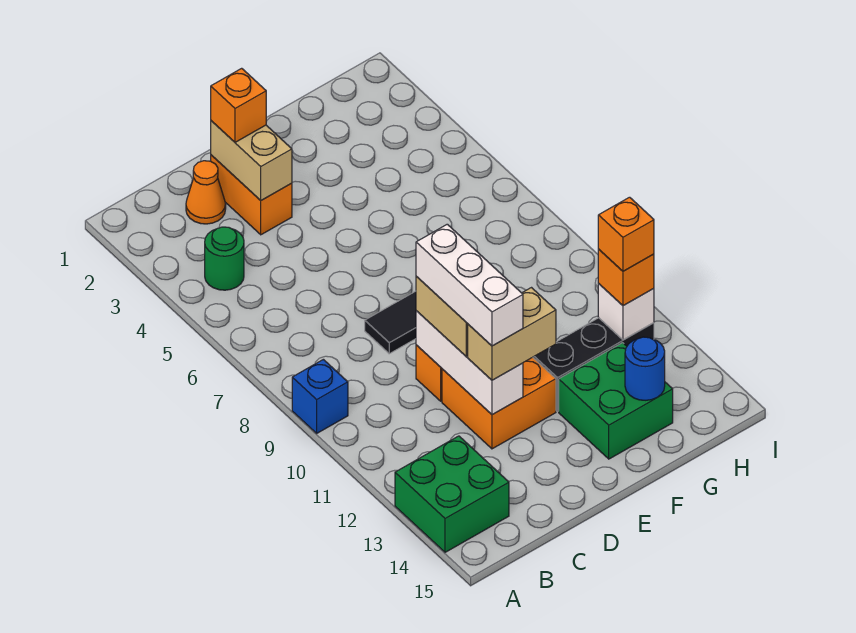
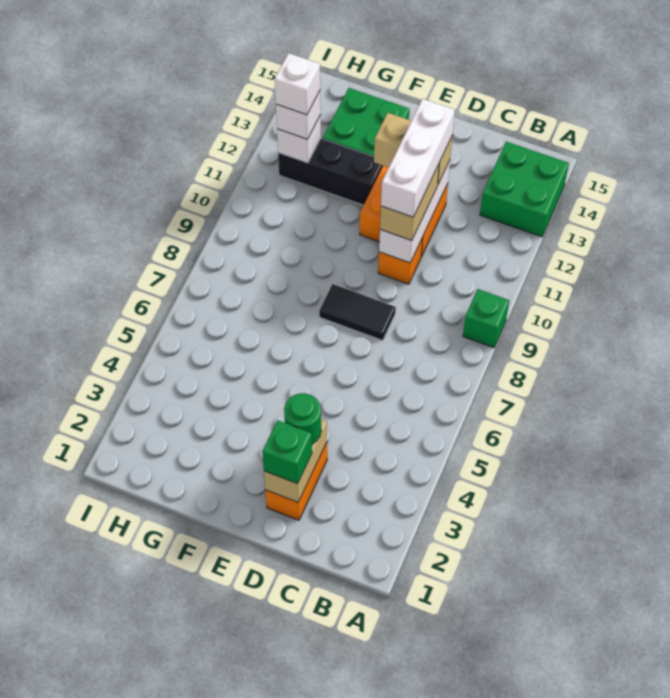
blue brick A9 level 1 -> green brick A9 level 1
green round brick B4 level 1 -> green round brick D3 level 3
orange cone C2 level 1 -> none
orange brick D2 level 3 -> green brick D2 level 3
blue round brick G14 level 2 -> none
orange brick H12 level 3 -> white brick H12 level 3
orange brick H12 level 4 -> white brick H12 level 4

